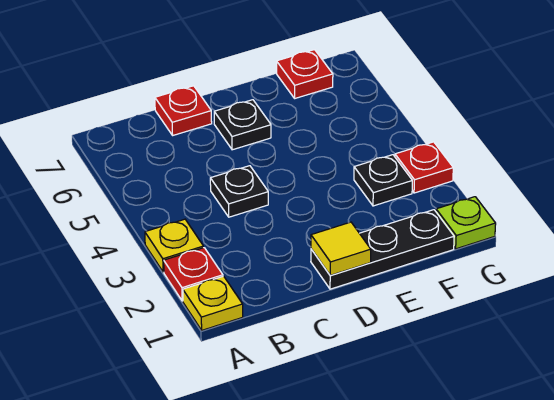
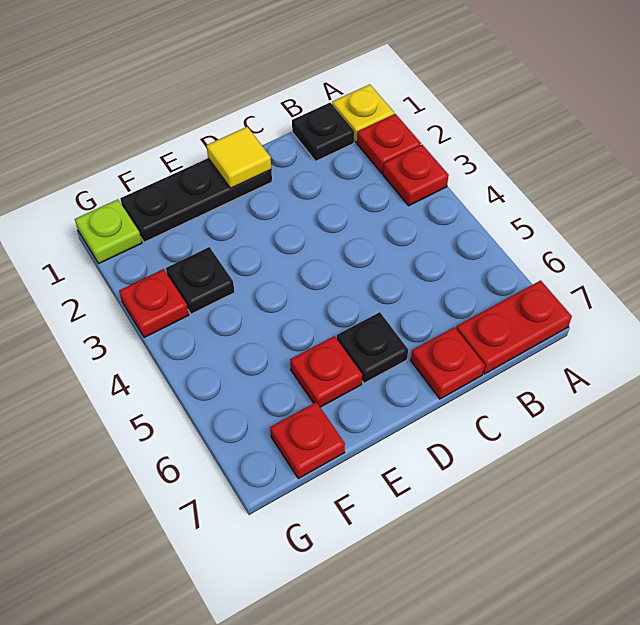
yellow plate A3 level 1 -> red plate A3 level 1
none -> red plate A7:B7 level 1
black plate C4 level 1 -> black plate B1 level 1
none -> red plate E6 level 1

